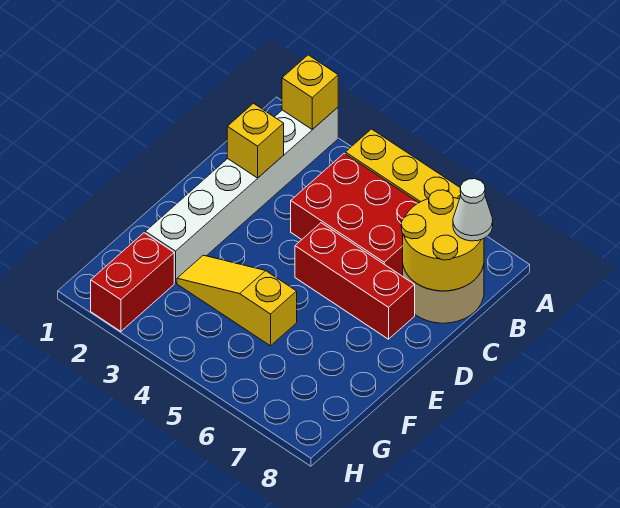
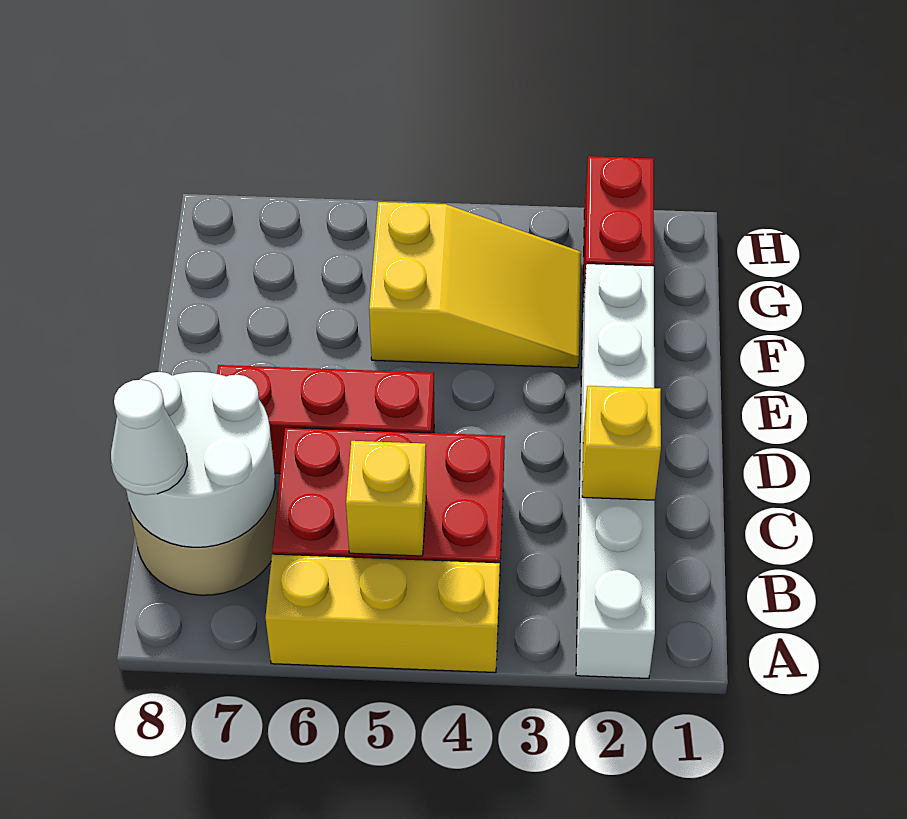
yellow brick A2 level 2 -> yellow brick B5 level 2
yellow round brick B7:C8 level 2 -> white round brick B7:C8 level 2
yellow slope F3:F5 level 1 top 5 -> yellow slope F3:G5 level 1 top 5

